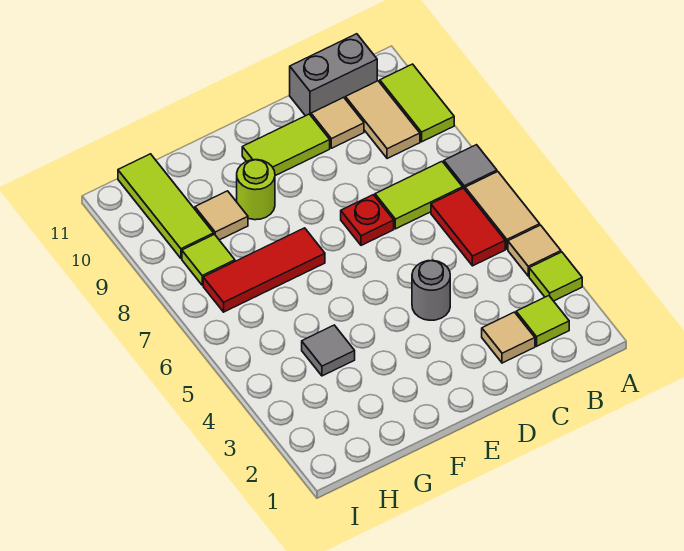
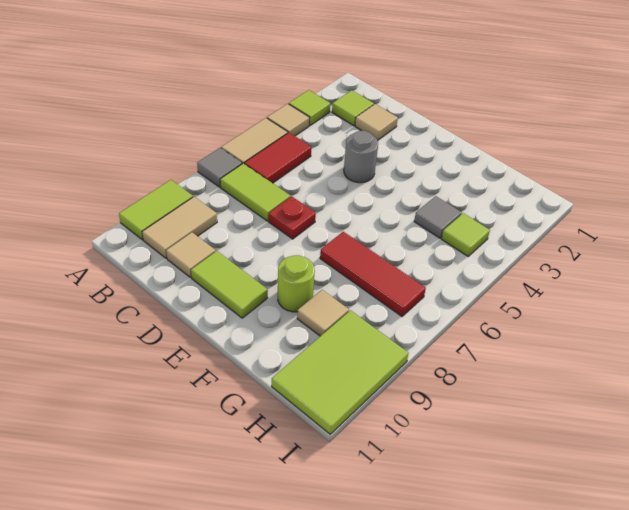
grey brick B11:C11 level 1 -> none
lime tile H8 level 1 -> lime tile H4 level 1
lime tile H9:H11 level 1 -> lime tile H9:I11 level 1

